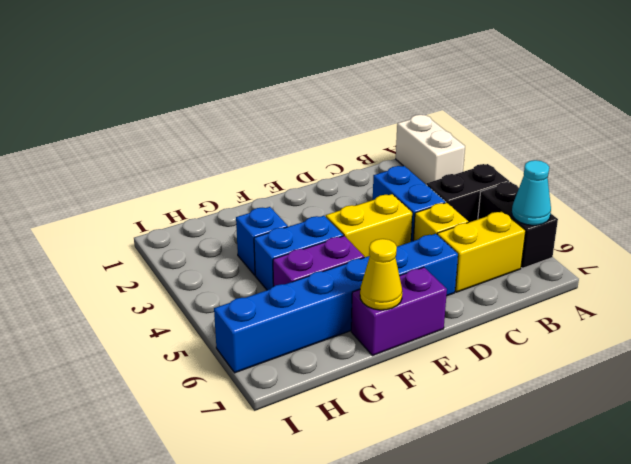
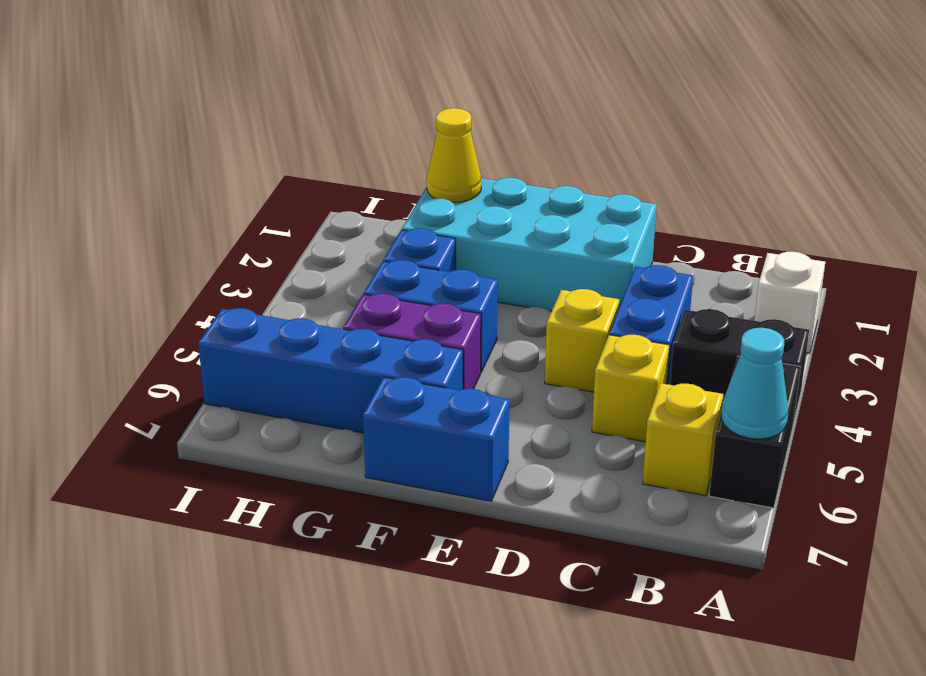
white brick A1:A2 level 1 -> white brick A2 level 1
yellow brick B6:C6 level 1 -> yellow brick B6 level 1
none -> cyan brick D1:G2 level 1
yellow brick D4:E4 level 1 -> yellow brick D4 level 1
blue brick D6:I6 level 1 -> blue brick F6:I6 level 1
purple brick E7:F7 level 1 -> blue brick E7:F7 level 1
yellow cone F7 level 2 -> yellow cone G1 level 2

